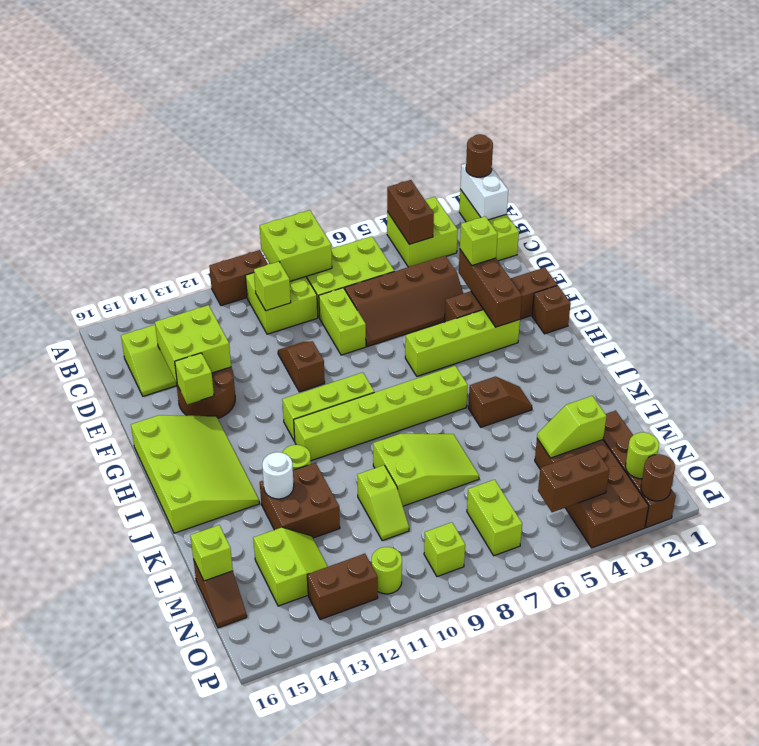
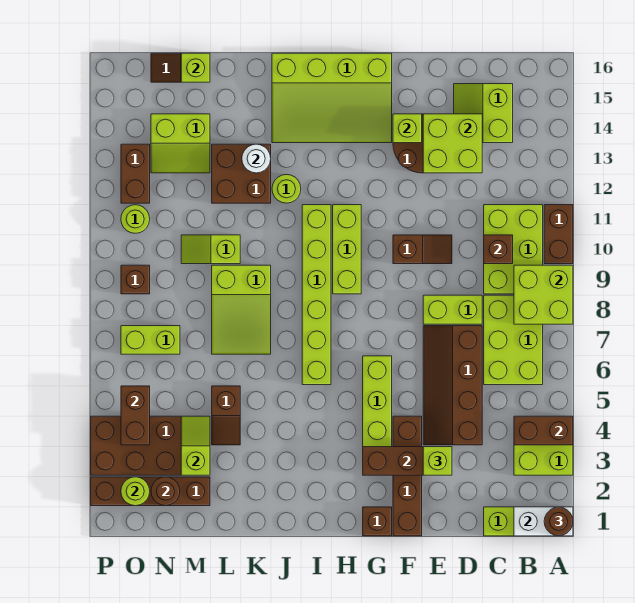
lime brick B9:C10 level 1 -> lime brick B9:C11 level 1
lime brick C10 level 2 -> brown brick C10 level 2
brown slope J4:J5 level 1 top 5 -> brown slope L4:L5 level 1 top 5
lime brick O9 level 1 -> brown brick O9 level 1
brown round brick P2 level 2 -> brown round brick N2 level 2

